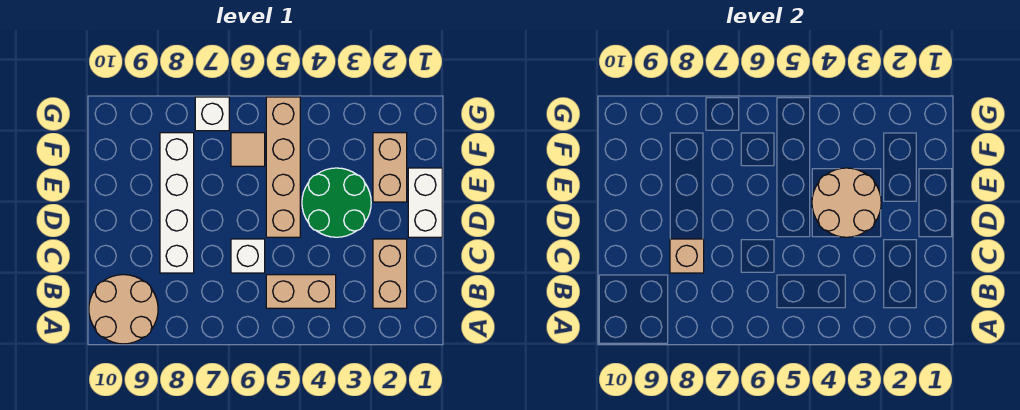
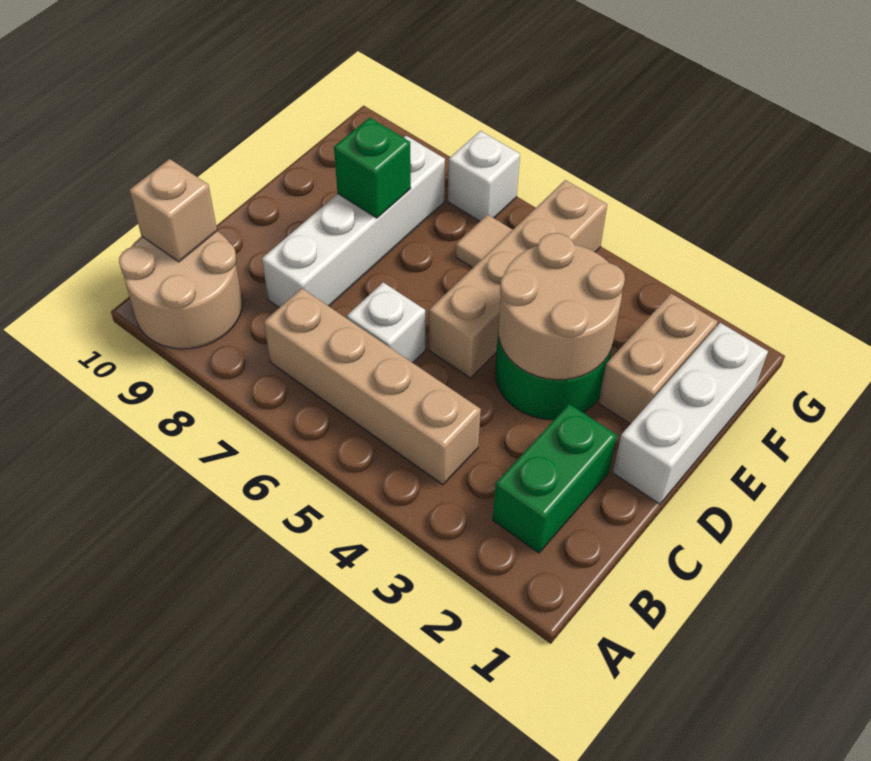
tan brick B2:C2 level 1 -> green brick B2:C2 level 1
tan brick B4:B5 level 1 -> tan brick B4:B7 level 1
tan brick C8 level 2 -> tan brick B10 level 2
white brick D1:E1 level 1 -> white brick D1:F1 level 1
none -> green brick E8 level 2

